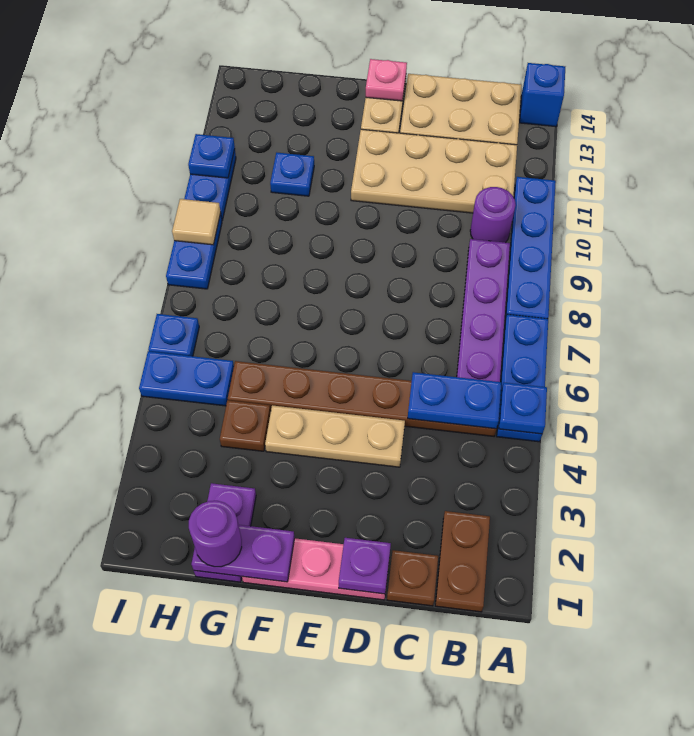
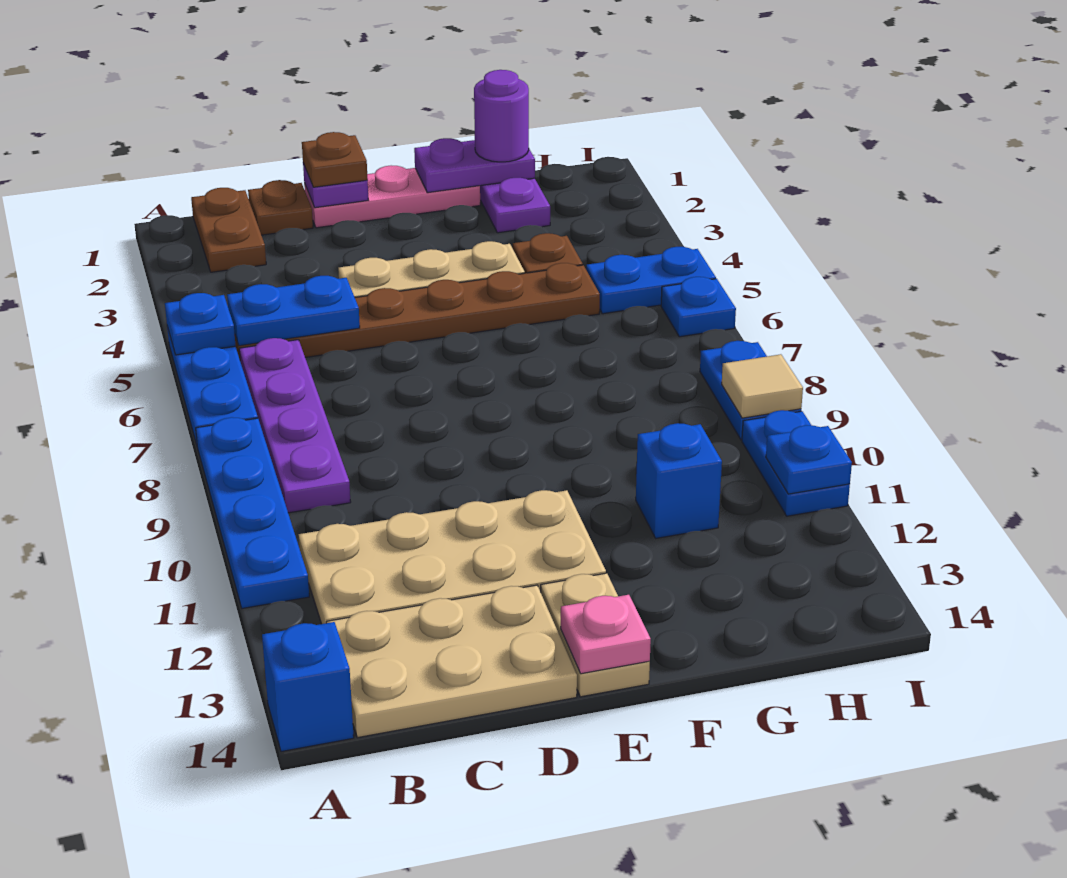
purple round brick B10 level 1 -> none
none -> brown plate D1 level 3
blue plate G11 level 1 -> blue brick G11 level 1

